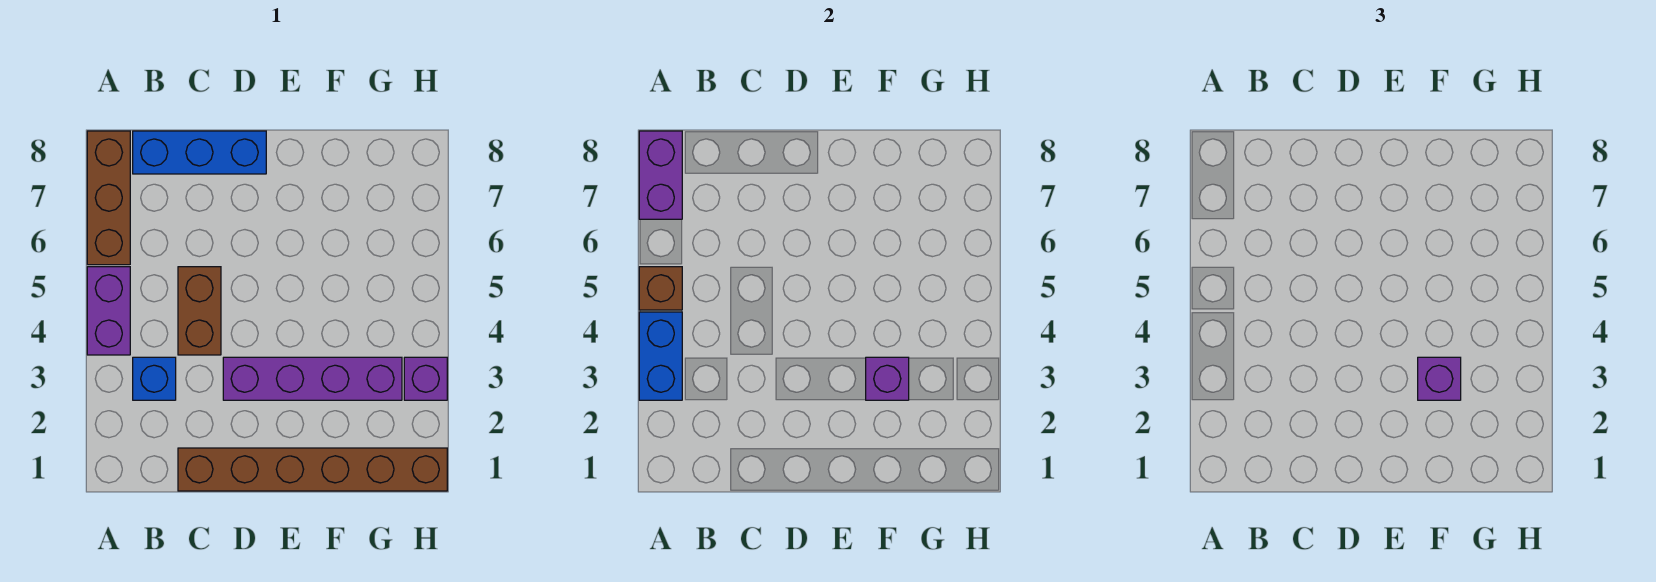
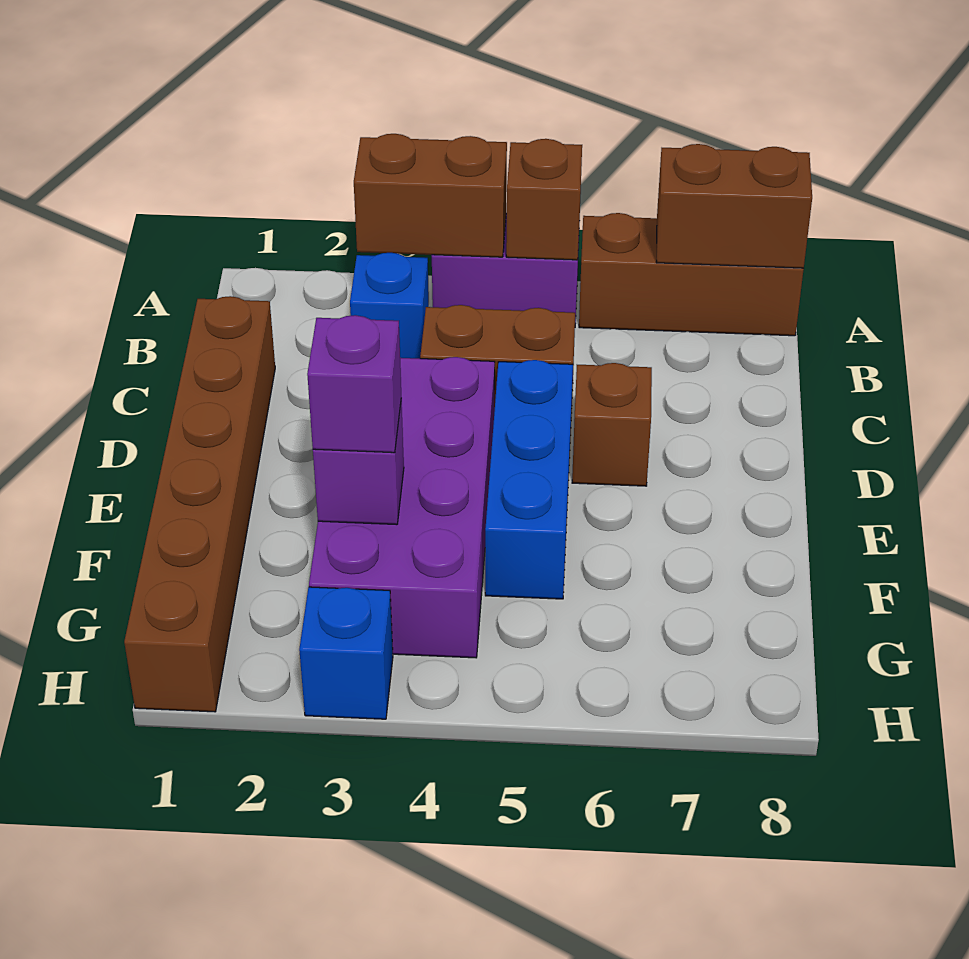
blue brick A3:A4 level 2 -> brown brick A3:A4 level 2
purple brick A7:A8 level 2 -> brown brick A7:A8 level 2
blue brick B8:D8 level 1 -> blue brick D5:F5 level 1
purple brick D3:G3 level 1 -> purple brick D3:G4 level 1
none -> brown brick D6 level 1
purple brick H3 level 1 -> blue brick H3 level 1

